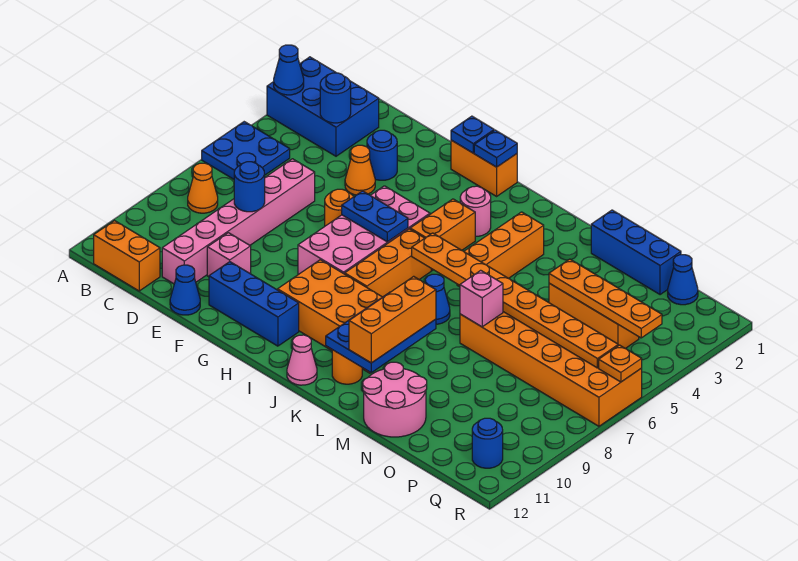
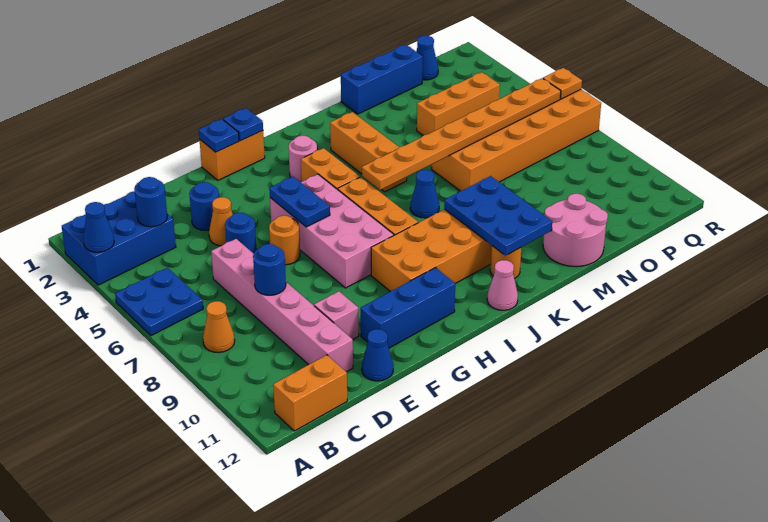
blue plate G6:H6 level 2 -> blue plate G5:G6 level 2
orange brick L9:L11 level 3 -> none
pink brick M7 level 2 -> none
orange plate N4:Q4 level 2 -> none
blue round brick Q11 level 1 -> blue round brick E5 level 1

